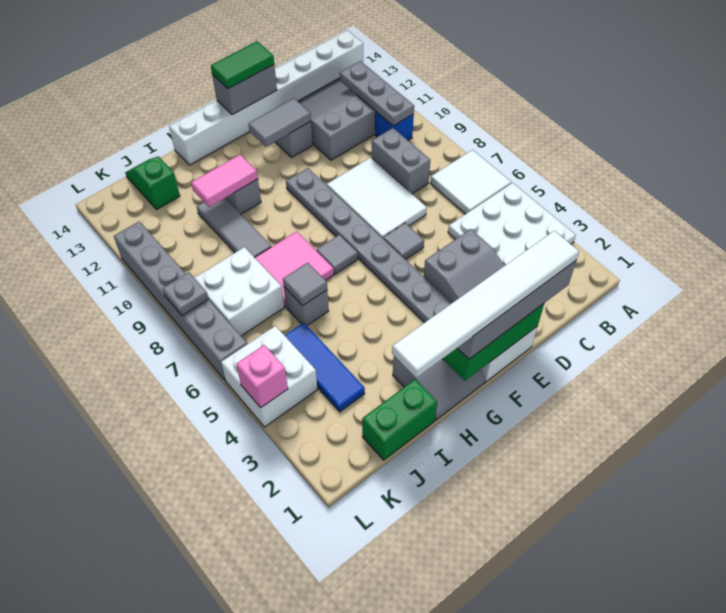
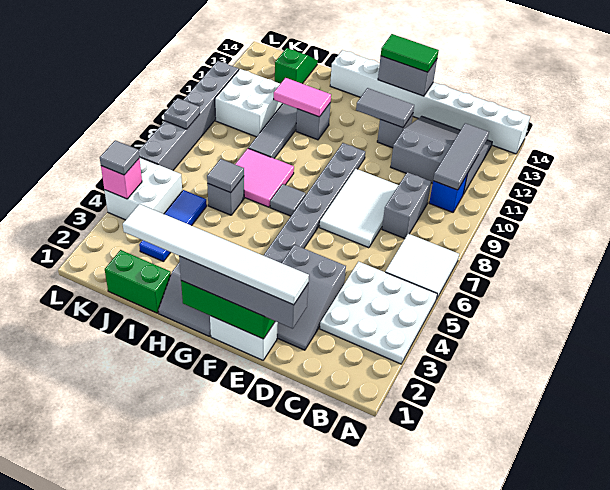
grey plate B10:B12 level 2 -> grey tile B10:B12 level 2
grey tile E6 level 1 -> grey tile L4 level 3
white brick J7:K8 level 1 -> white brick J10:K11 level 1

